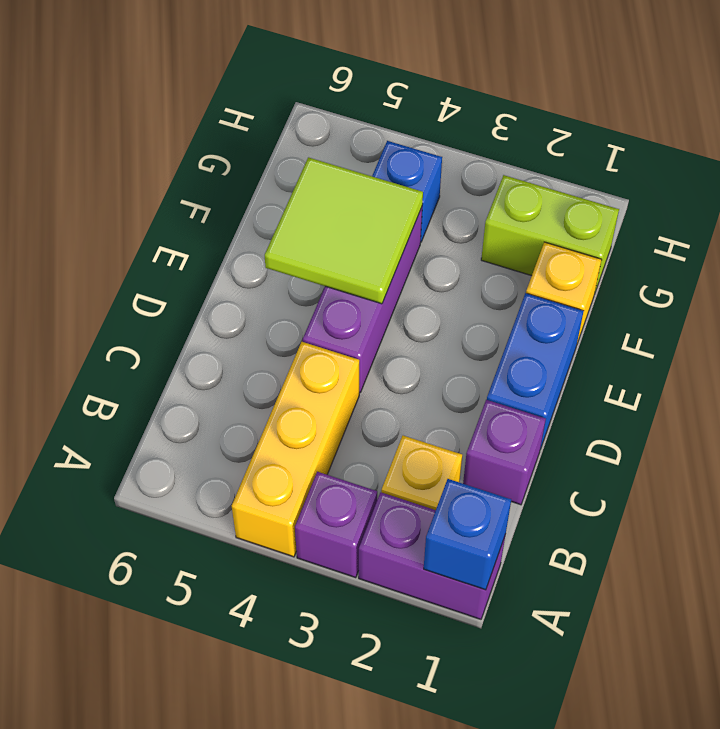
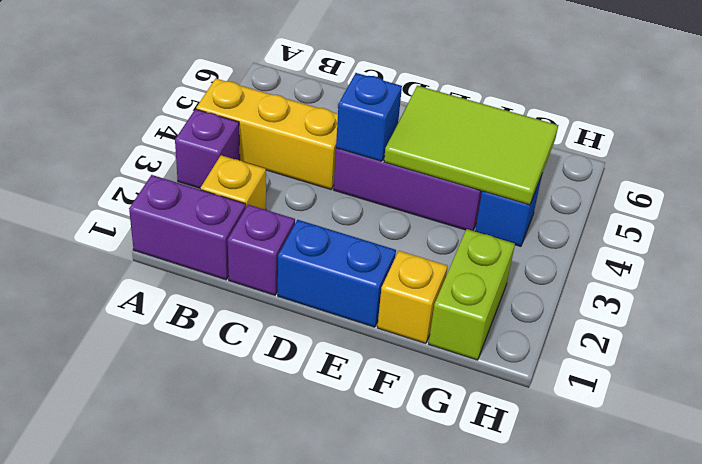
purple brick A1:A2 level 1 -> purple brick A1:B1 level 1
blue brick A1 level 2 -> blue brick D4 level 2
lime tile E4:F5 level 2 -> lime tile E4:G5 level 2

